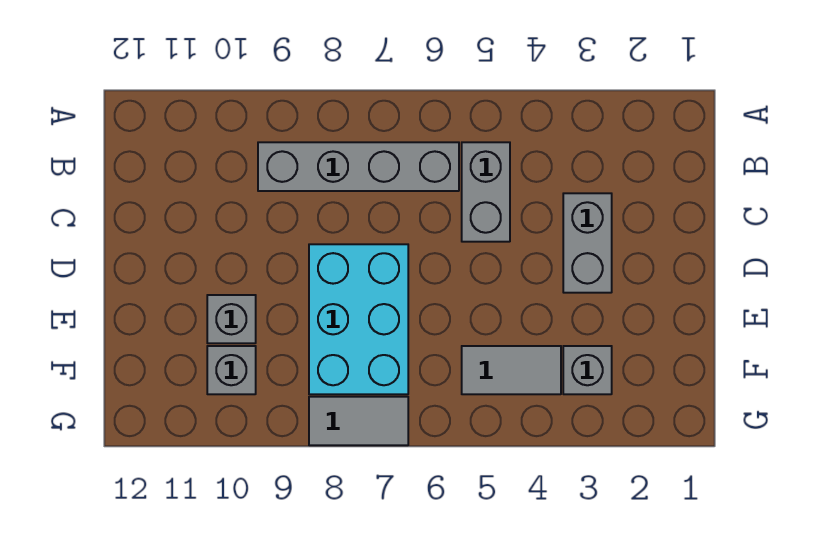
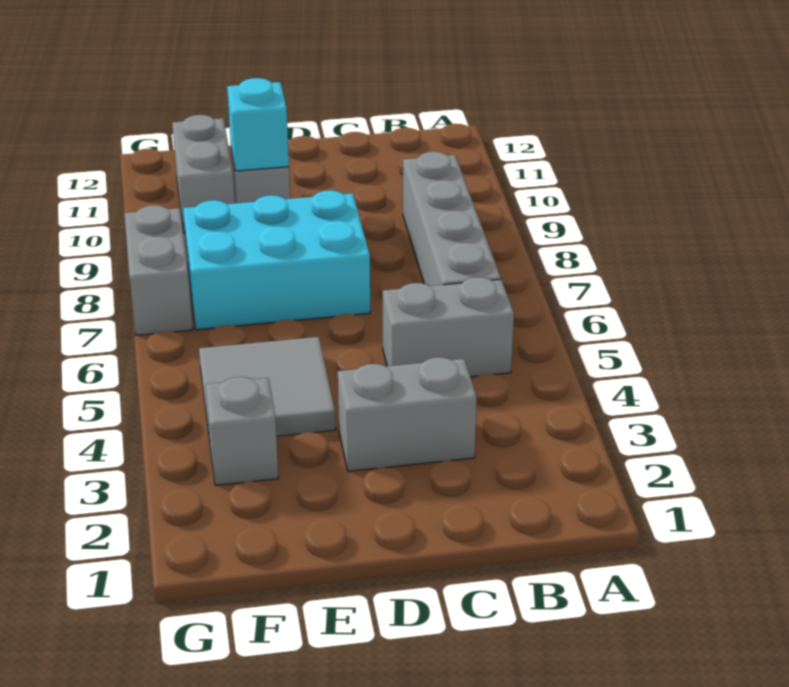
none -> cyan brick E10 level 2
grey tile F4:F5 level 1 -> grey tile E4:F5 level 1
grey brick F10 level 1 -> grey brick F10:F11 level 1
grey tile G7:G8 level 1 -> grey brick G7:G8 level 1

